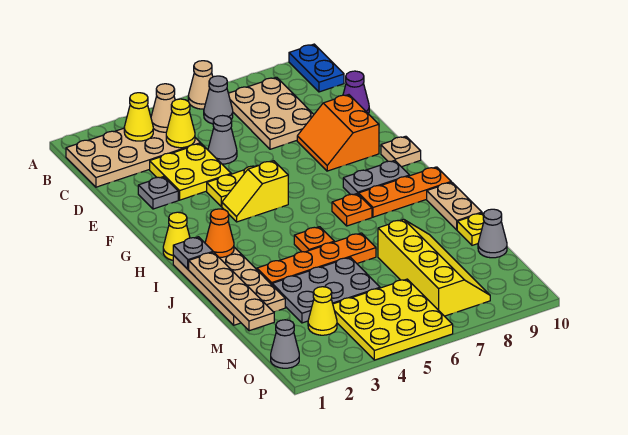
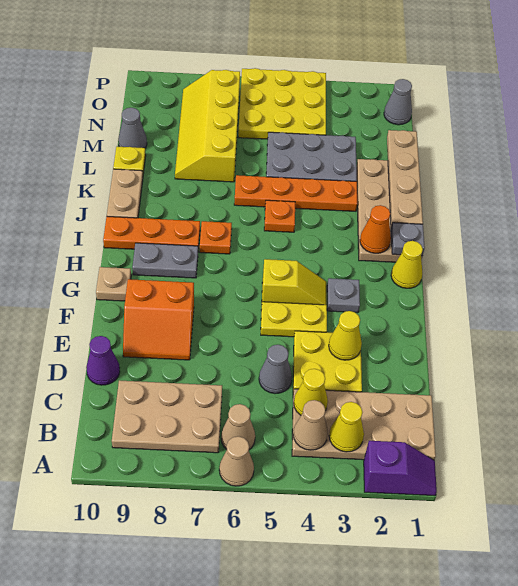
none -> purple slope A1:A2 level 1 top 2
blue plate A10:B10 level 1 -> none
grey cone B6 level 1 -> tan cone B6 level 1
tan plate B7:D8 level 1 -> tan plate B7:C9 level 1
grey plate E2 level 1 -> grey plate G3 level 1
orange slope E8:F9 level 1 top 9 -> orange slope E8:F9 level 1 top F
yellow cone N3 level 1 -> yellow cone E3 level 2

